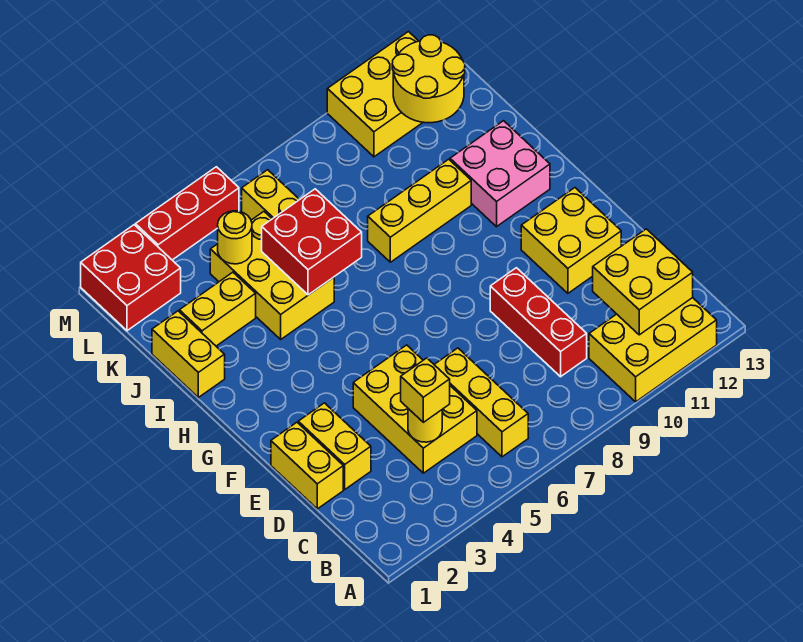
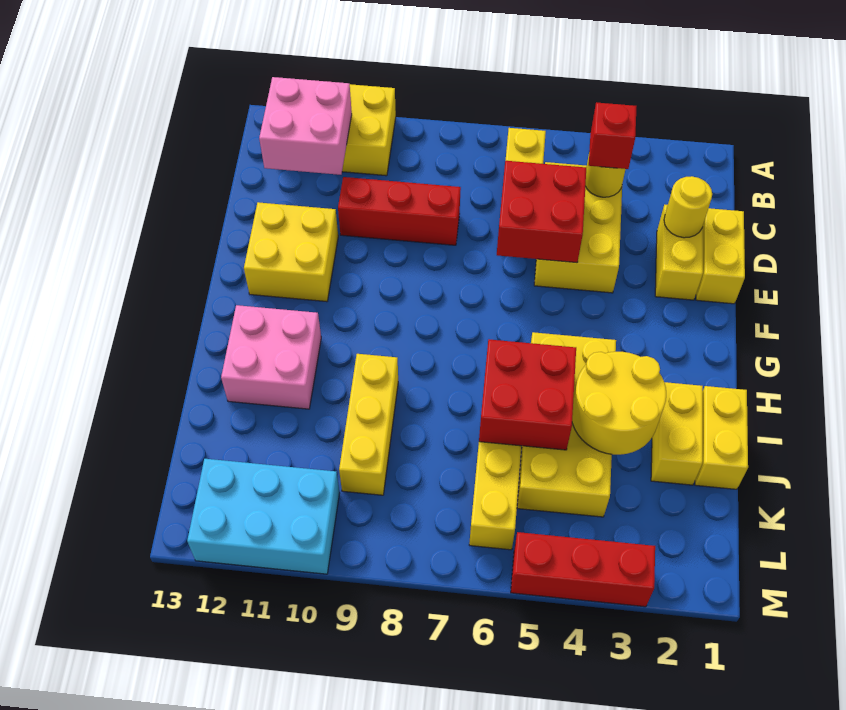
yellow brick B11:C12 level 2 -> pink brick B11:C12 level 2
yellow brick C4 level 3 -> red brick C4 level 3
red brick C9:E9 level 1 -> red brick D8:D10 level 1
yellow brick I4:K5 level 1 -> yellow brick H4:K5 level 1
yellow brick I8:I10 level 1 -> yellow brick I9:K9 level 1
yellow brick J2:J3 level 1 -> yellow brick I2:J2 level 1
yellow round brick K4 level 2 -> yellow round brick D2 level 2
yellow round brick K11:L12 level 2 -> yellow round brick I3:J4 level 2
red brick L1:M2 level 1 -> red brick D5:E6 level 2
yellow brick L10:M12 level 1 -> cyan brick L10:M12 level 1

